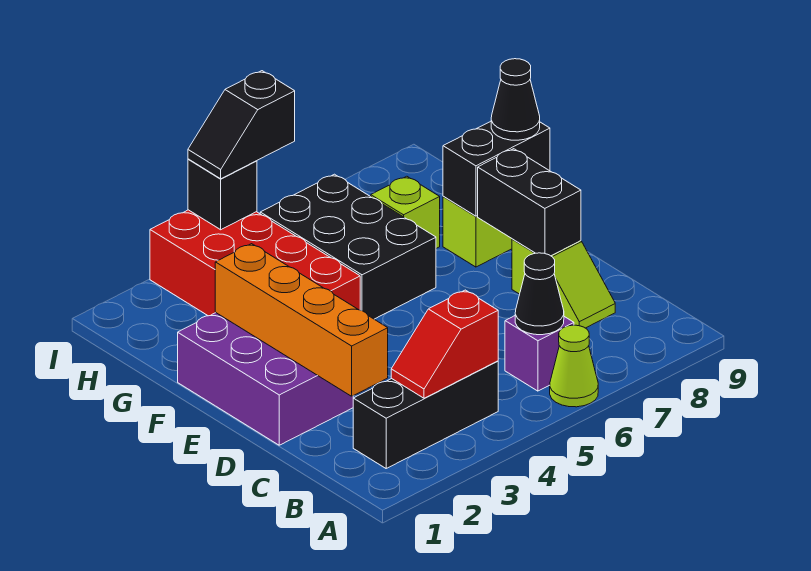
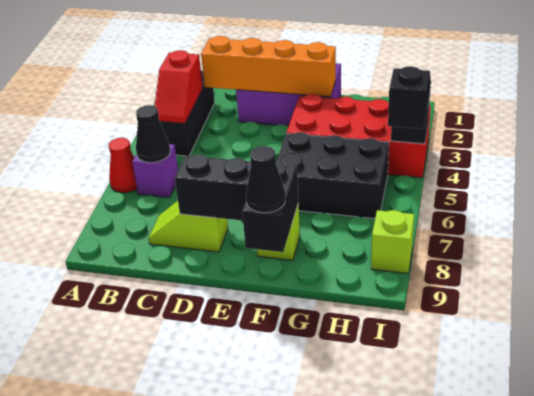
lime cone A6 level 1 -> red cone A6 level 1
red slope B3:B4 level 2 top 4 -> red slope B3:B4 level 2 top 3
lime brick G7 level 1 -> lime brick I8 level 1

